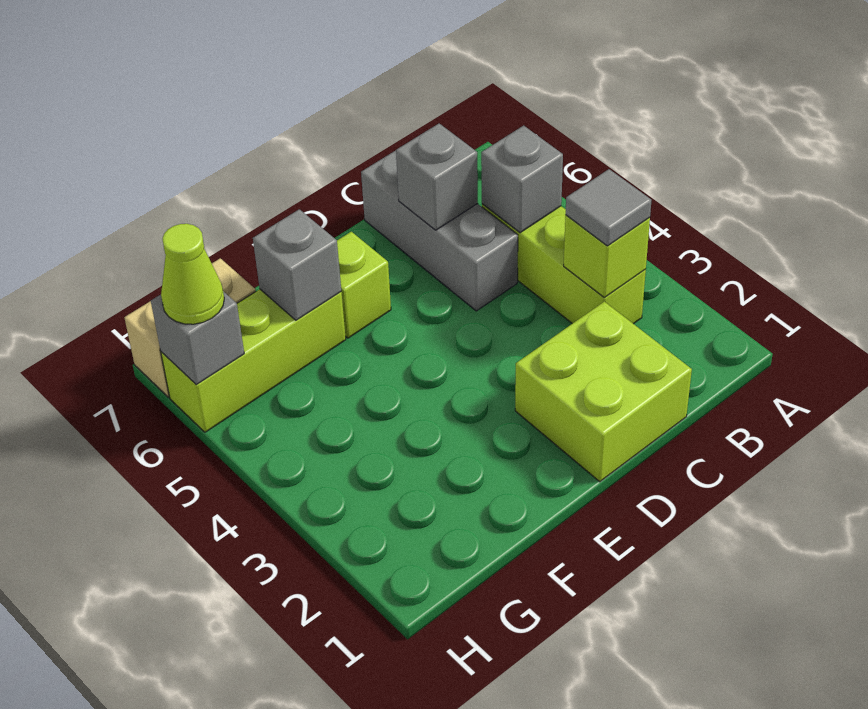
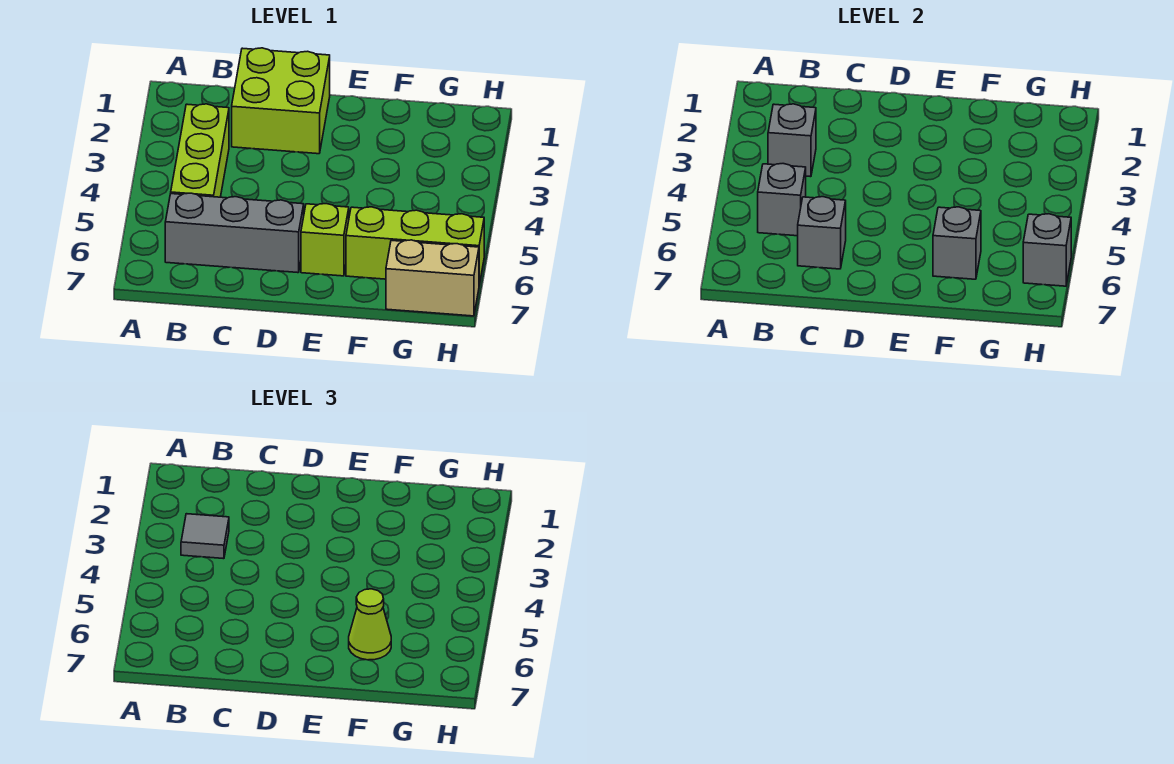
lime brick B3 level 2 -> grey brick B3 level 2
grey brick C5:C7 level 1 -> grey brick B6:D6 level 1
lime cone H6 level 3 -> lime cone F6 level 3

